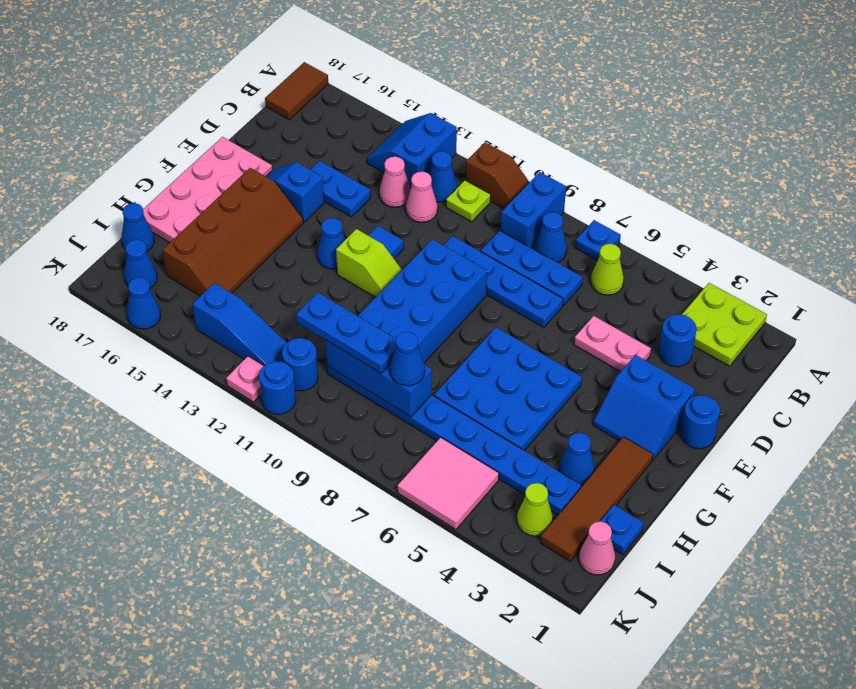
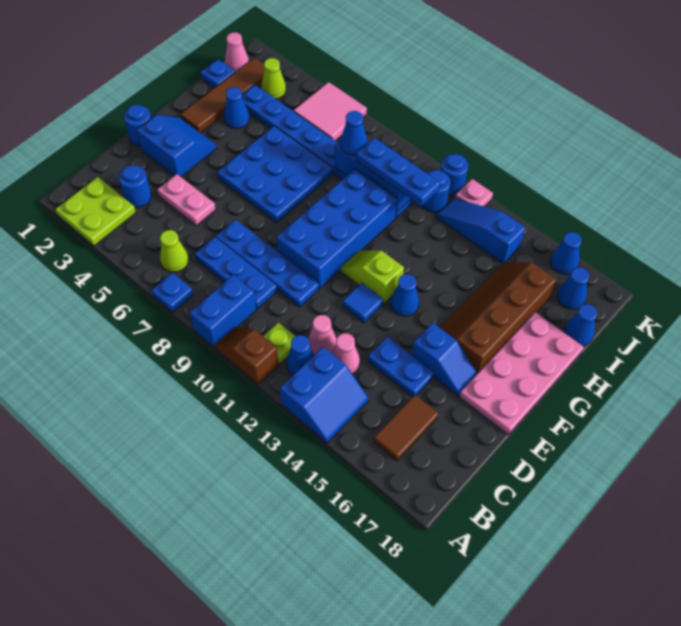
brown tile A18:B18 level 1 -> brown tile B16:C16 level 1
blue cone B8 level 1 -> none

